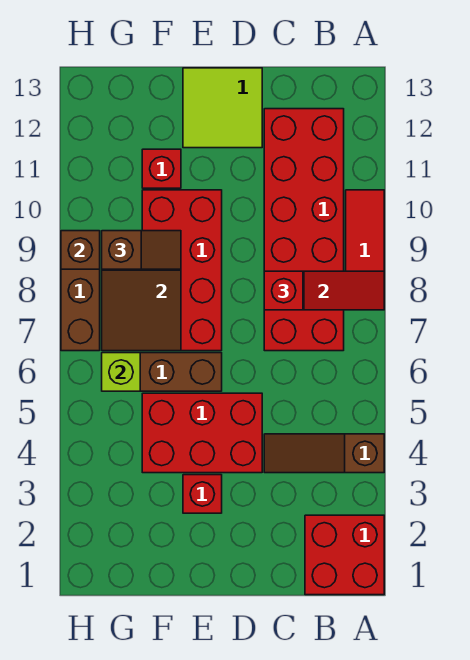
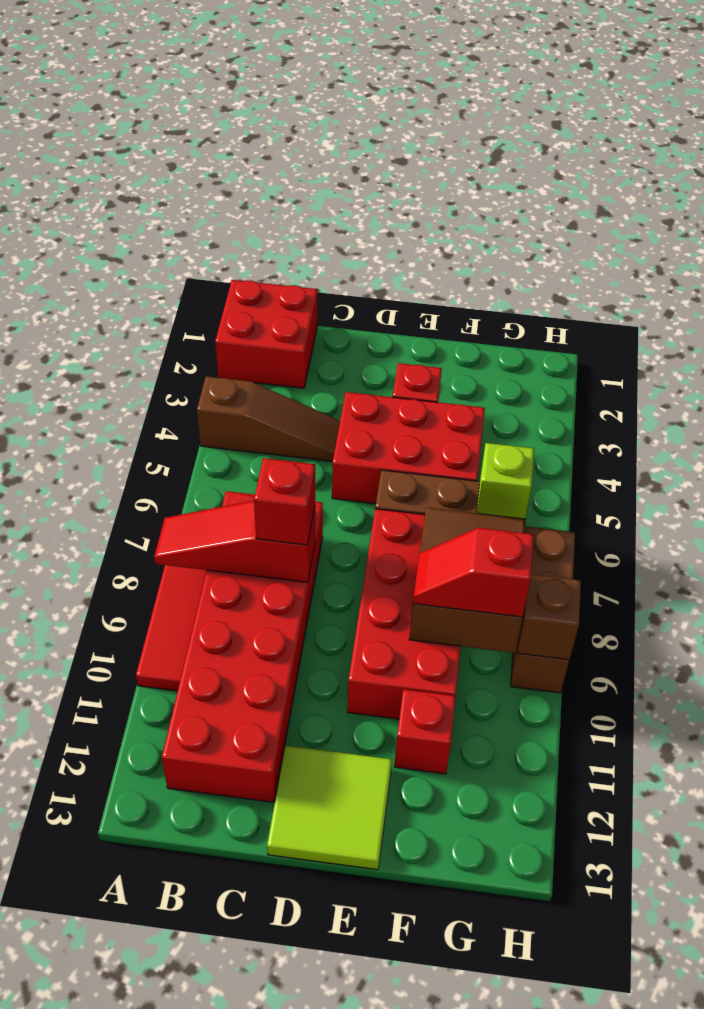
brown slope F9:G9 level 3 top G -> red slope F9:G9 level 3 top G

